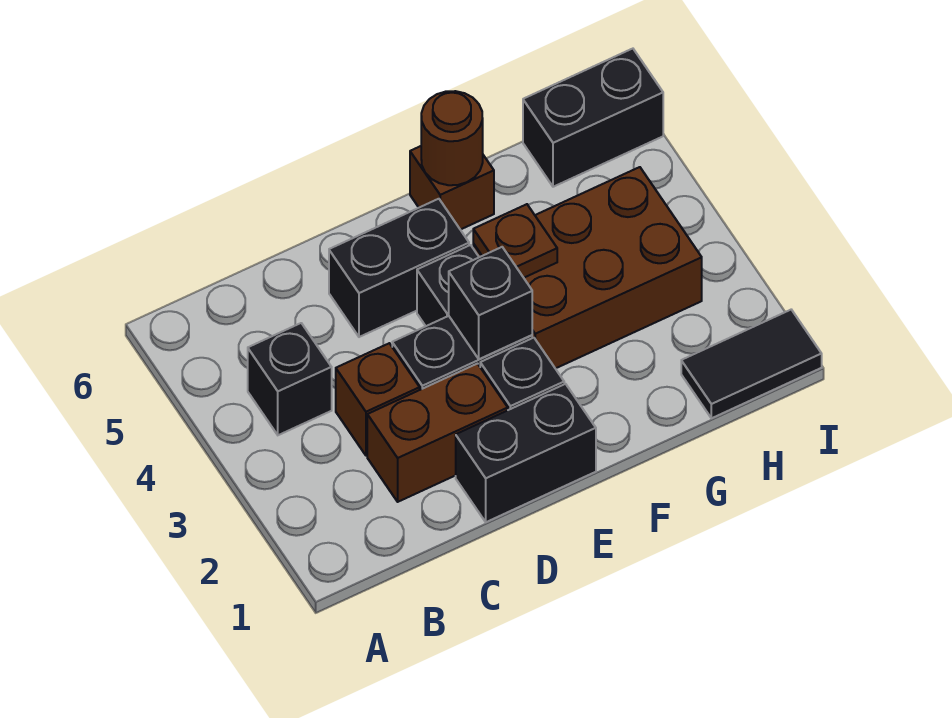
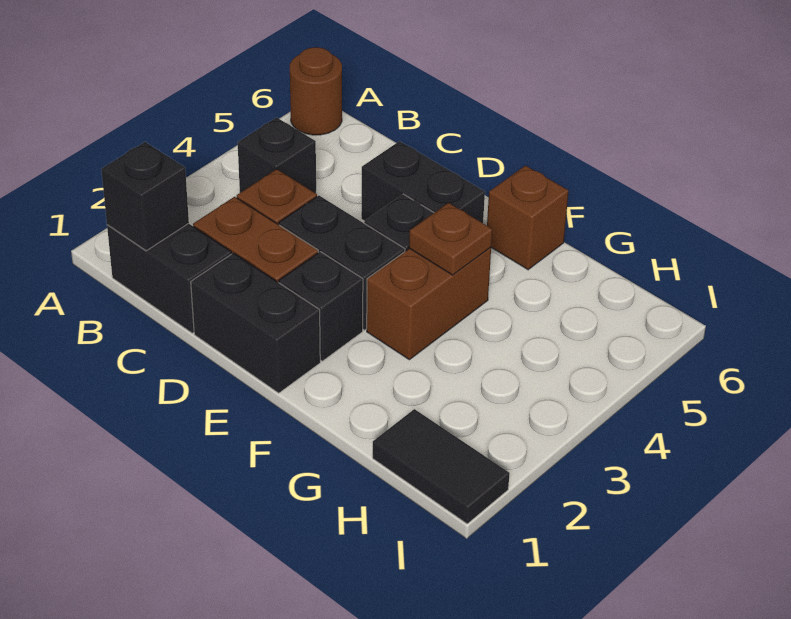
black brick E3 level 2 -> black brick B1 level 2
brown brick F3:H4 level 1 -> brown brick F3:F4 level 1
brown round brick F6 level 2 -> brown round brick A6 level 1
black brick H6:I6 level 1 -> black brick B1:C1 level 1

